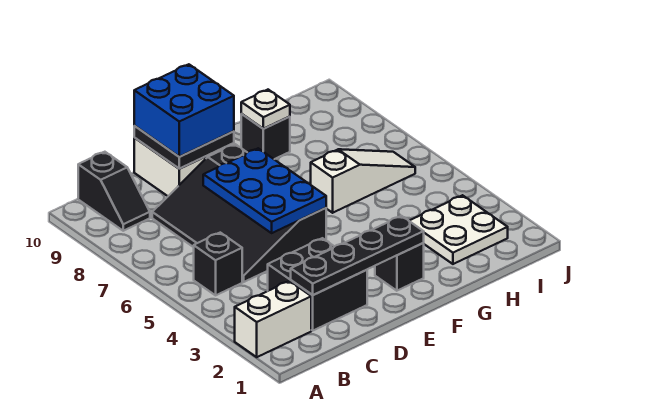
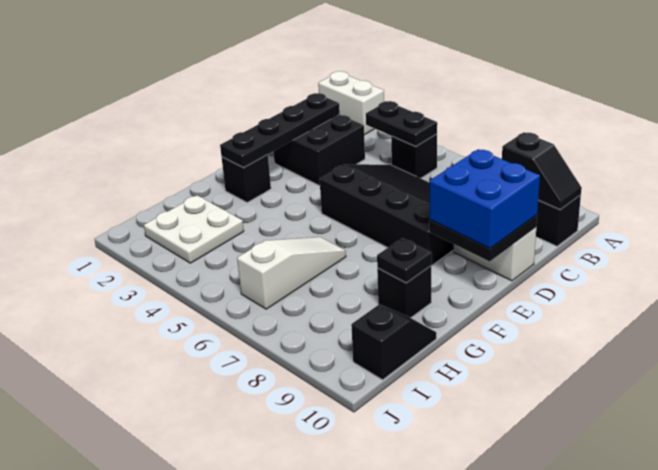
white brick A2:B2 level 1 -> white brick A1:A2 level 1
none -> black plate B4:B5 level 2
none -> black slope B9:B10 level 2 top 9
blue plate D5:E7 level 2 -> none
white slope G6:I6 level 1 top G -> white slope G6:I6 level 1 top I
white plate G9 level 2 -> black plate G9 level 2
none -> black slope H10:I10 level 1 top I

